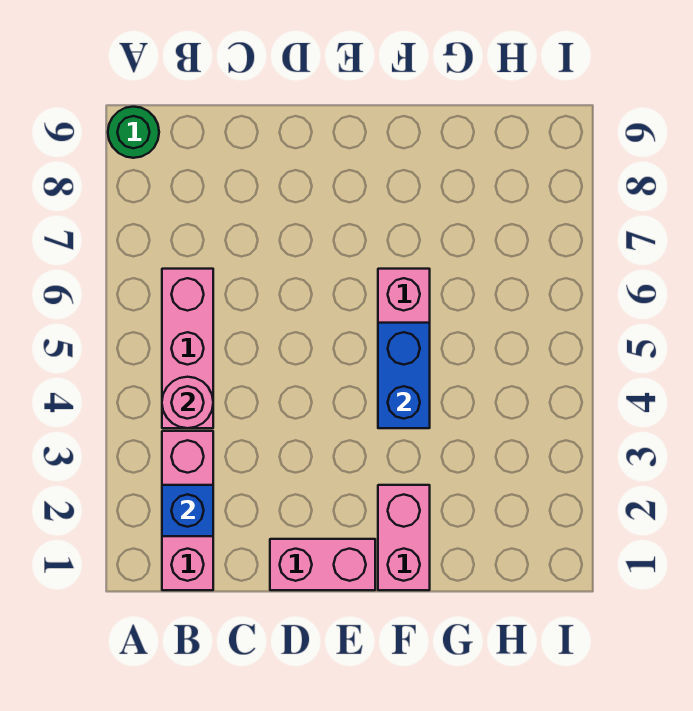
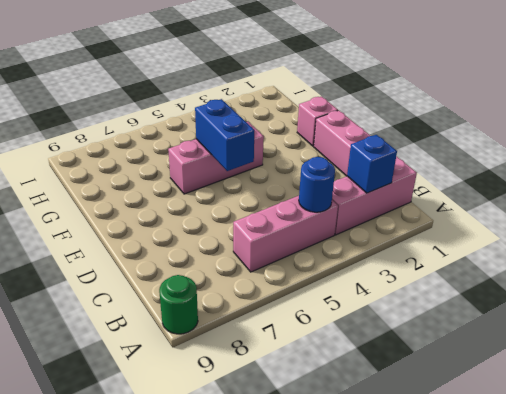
pink round brick B4 level 2 -> blue round brick B4 level 2
pink brick F1:F2 level 1 -> pink brick F1 level 1
blue brick F4:F5 level 2 -> blue brick E5:F5 level 2

